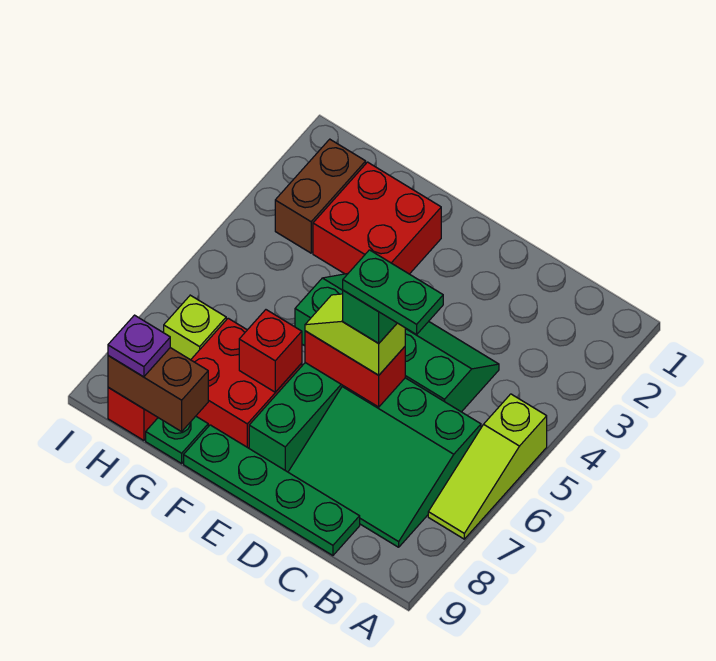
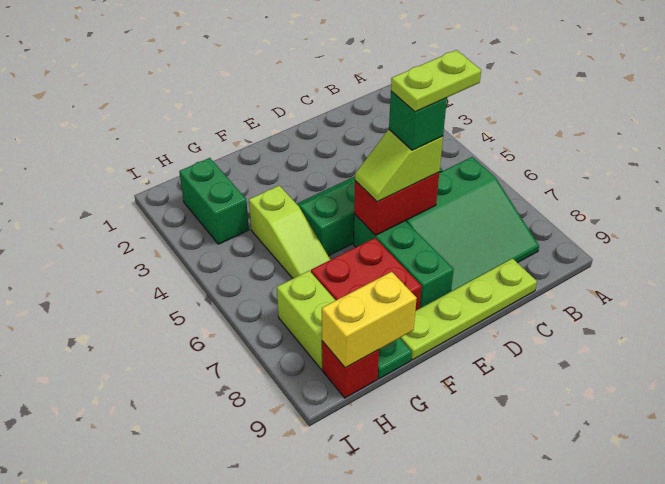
lime slope A5:A7 level 1 top 5 -> lime slope G4:G6 level 1 top 4
green plate C6:D6 level 5 -> lime plate C6:D6 level 5
green plate C9:F9 level 1 -> lime plate C9:F9 level 1
red brick F2:G3 level 1 -> none
red brick F7 level 2 -> none
brown brick G9:H9 level 2 -> yellow brick G9:H9 level 2
brown brick H2:H3 level 1 -> green brick H2:H3 level 1
lime brick H7 level 1 -> lime brick H7:H8 level 1
purple plate H9 level 3 -> none

